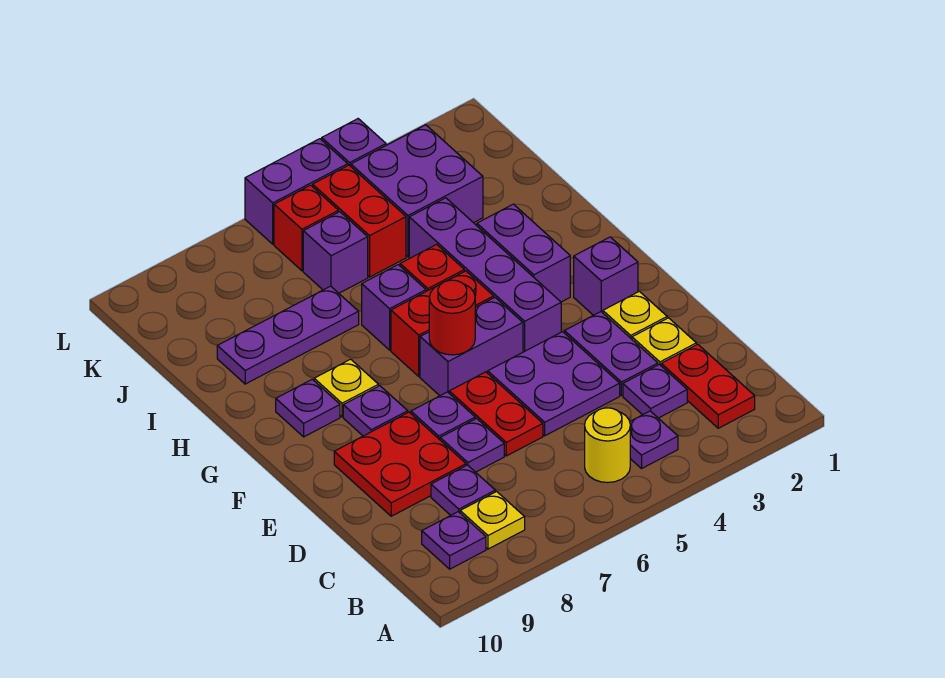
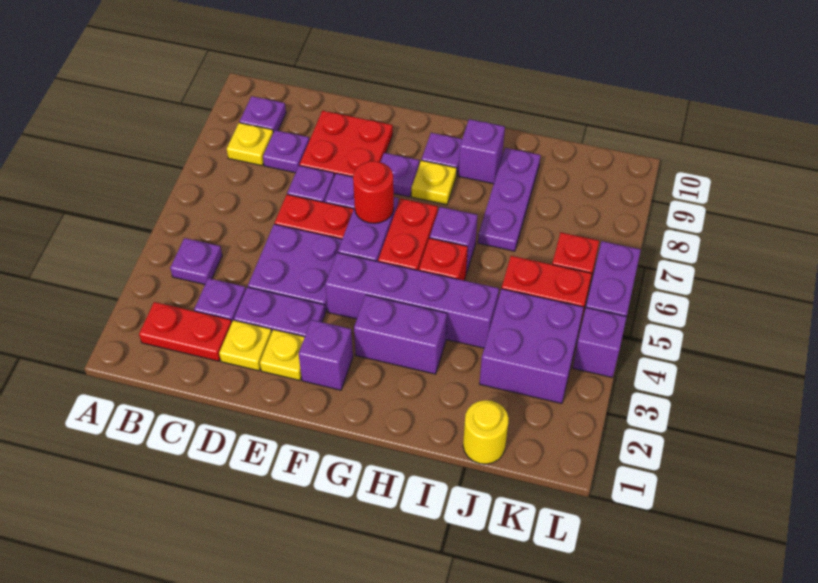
yellow round brick B5 level 1 -> yellow round brick J1 level 1
purple brick J6 level 1 -> purple brick H9 level 1

